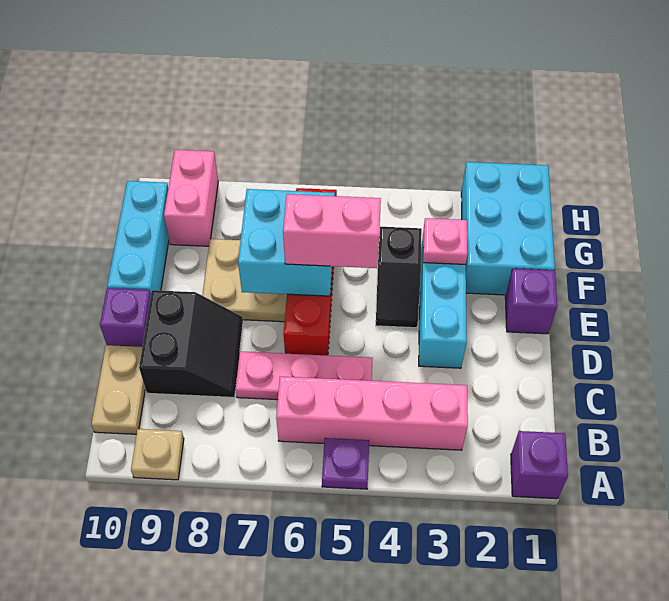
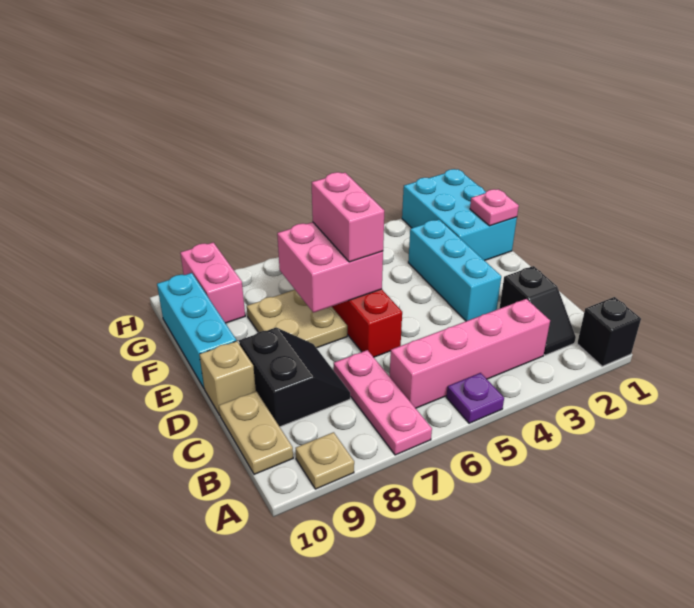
purple brick A1 level 1 -> black brick A1 level 1
pink plate C5:C7 level 1 -> pink plate A7:C7 level 1
purple brick D10 level 1 -> tan brick D10 level 1
purple brick E1 level 1 -> none
black slope E4:F4 level 1 top F -> black slope B2:C2 level 1 top C
pink brick E5:E6 level 3 -> pink brick E6:F6 level 3
cyan brick E6:F7 level 2 -> pink brick E6:F7 level 2
pink plate F3 level 2 -> pink plate F1 level 2

